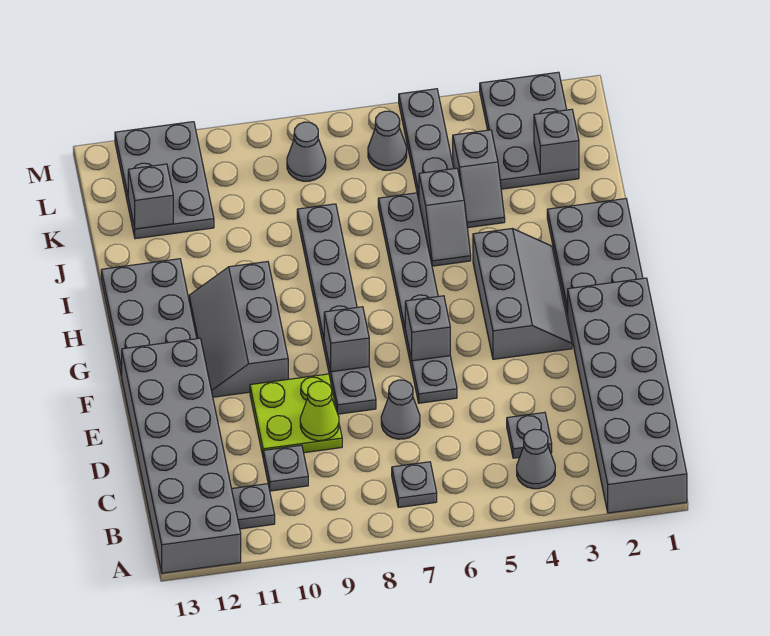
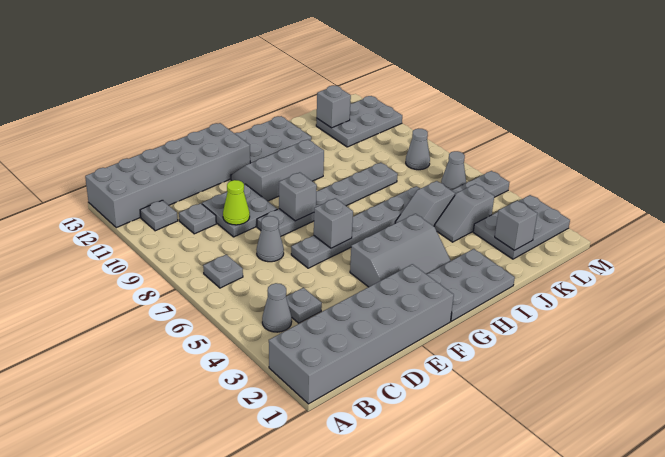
lime plate D9:E10 level 1 -> grey plate D9:E10 level 1

